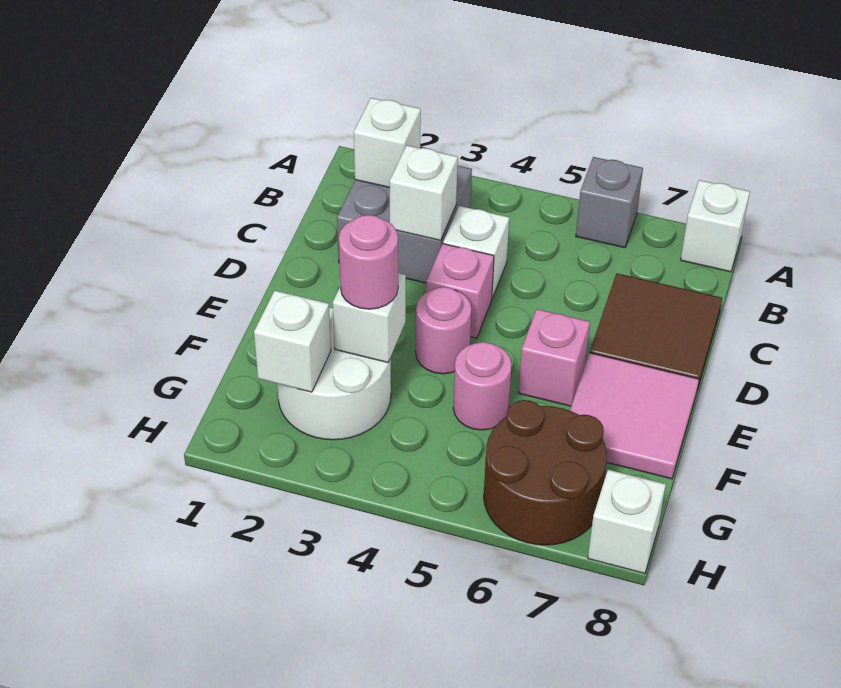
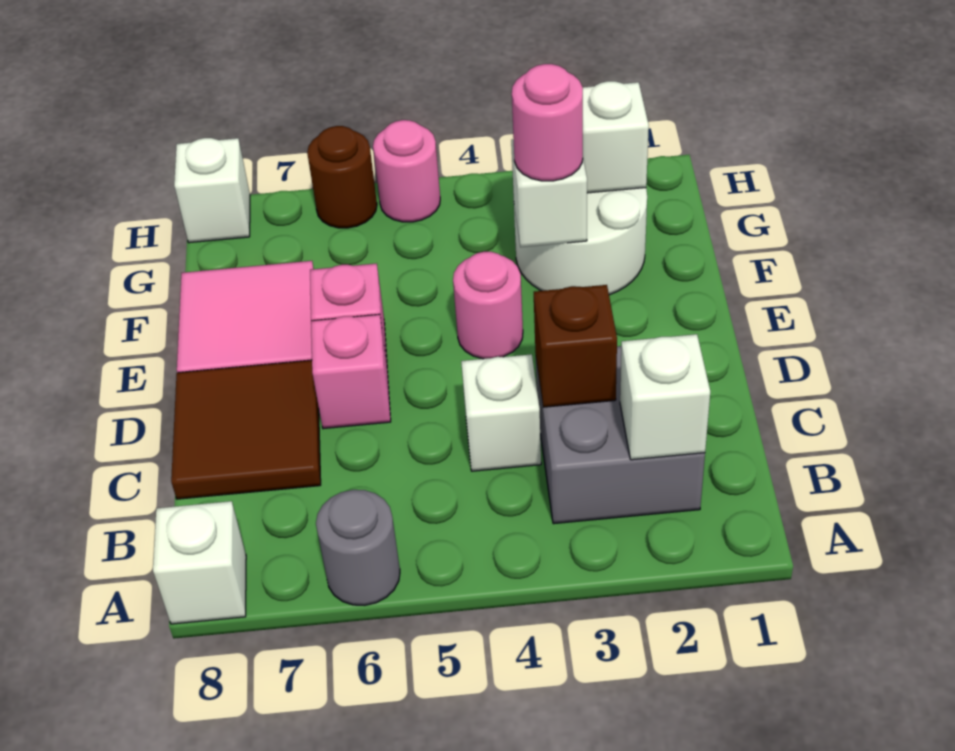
grey brick A6 level 1 -> grey round brick A6 level 1
white brick C3 level 2 -> brown brick C3 level 2
pink brick D4 level 1 -> pink brick D6 level 1
pink round brick F5 level 1 -> pink round brick H5 level 1
brown round brick G6:H7 level 1 -> brown round brick H6 level 1

